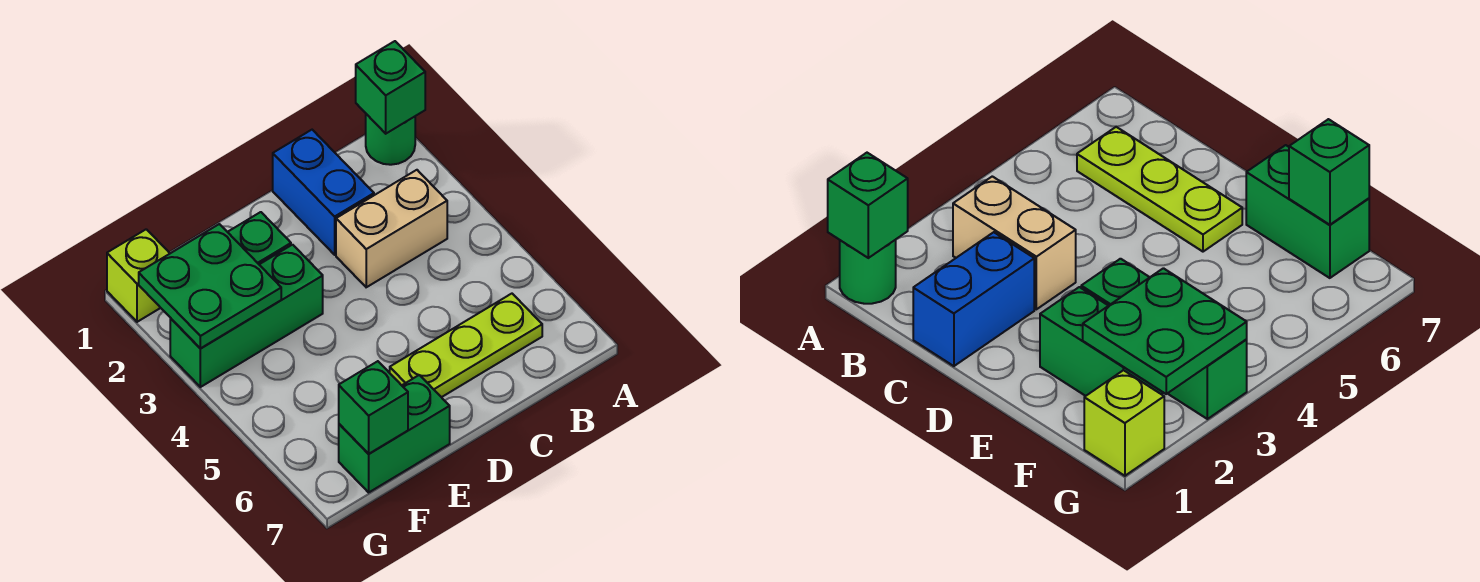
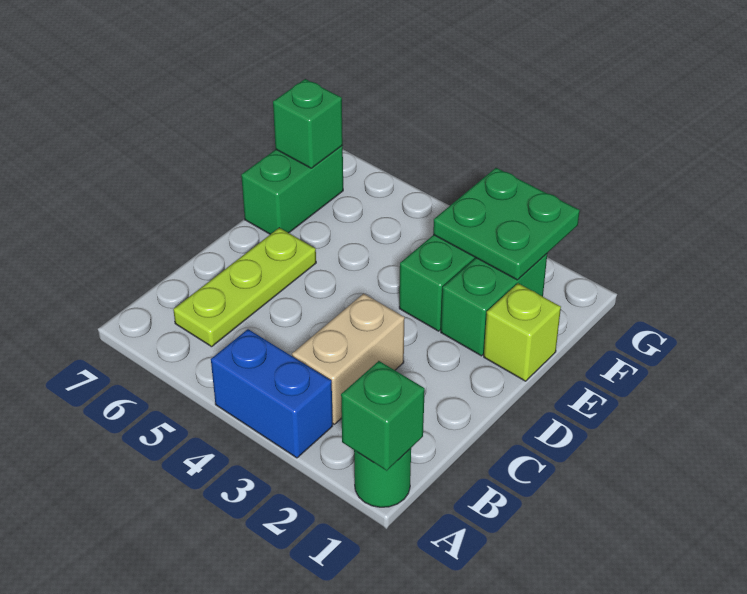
blue brick C1:C2 level 1 -> blue brick A3:A4 level 1
lime brick G1 level 1 -> lime brick E1 level 1

